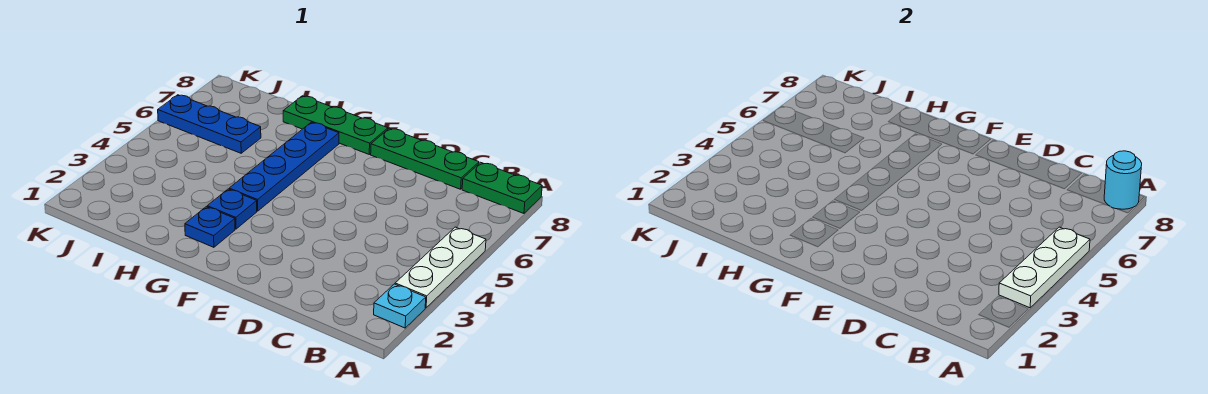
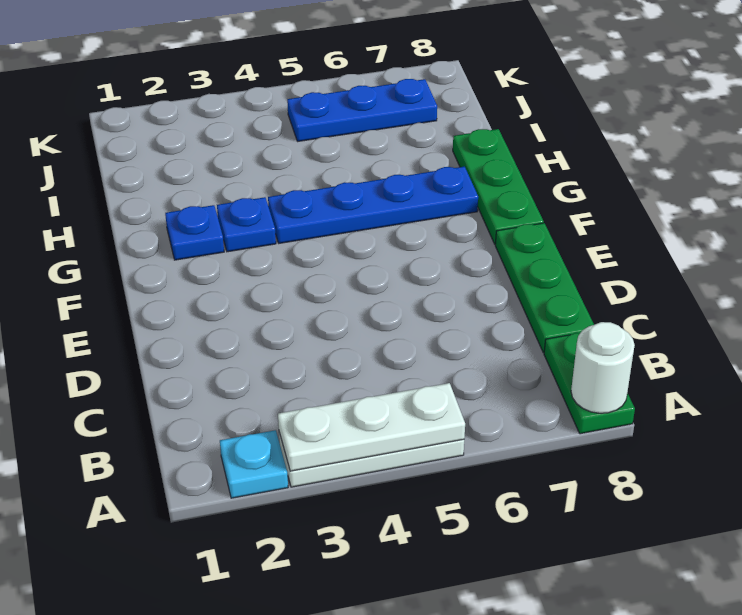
cyan round brick A8 level 2 -> white round brick A8 level 2
blue plate I6:K6 level 1 -> blue plate J5:J7 level 1

